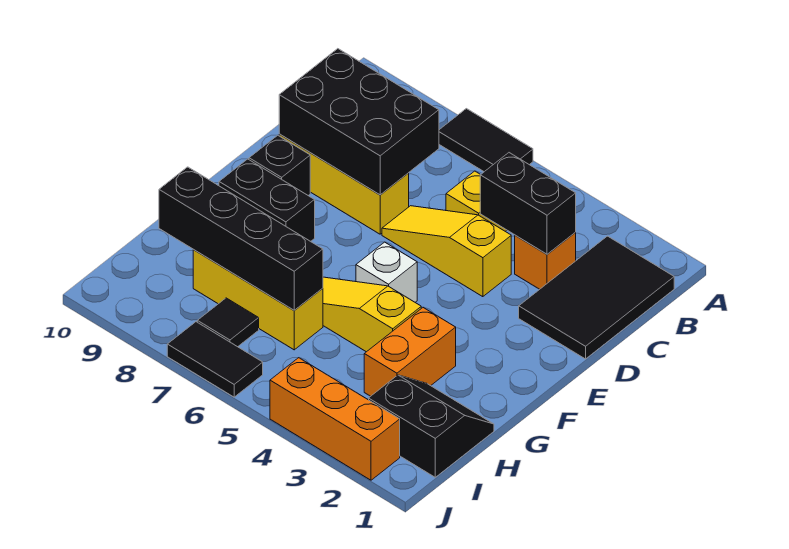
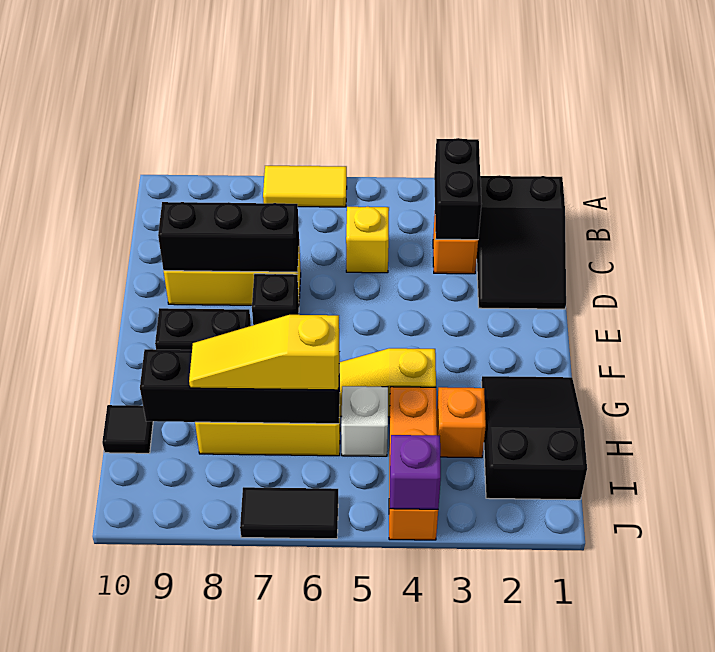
black tile A6:A7 level 1 -> yellow tile A6:A7 level 1
black tile B1:D2 level 1 -> black slope B1:D2 level 1 top B
black brick C3:C4 level 2 -> black brick B3:C3 level 2
black brick C7:D9 level 2 -> black brick D7:D9 level 2
yellow slope D4:D6 level 1 top 4 -> yellow slope H6:H8 level 3 top 6
black brick E9 level 1 -> black brick E7 level 1
white brick F5 level 1 -> white brick H5 level 1
orange brick G3:H3 level 1 -> orange brick H3 level 1
black slope H1:I2 level 1 top I -> black slope G1:I2 level 1 top I
black tile I7 level 1 -> black tile H10 level 1
orange brick J2:J4 level 1 -> orange brick H4:J4 level 1
none -> purple brick J4 level 2

